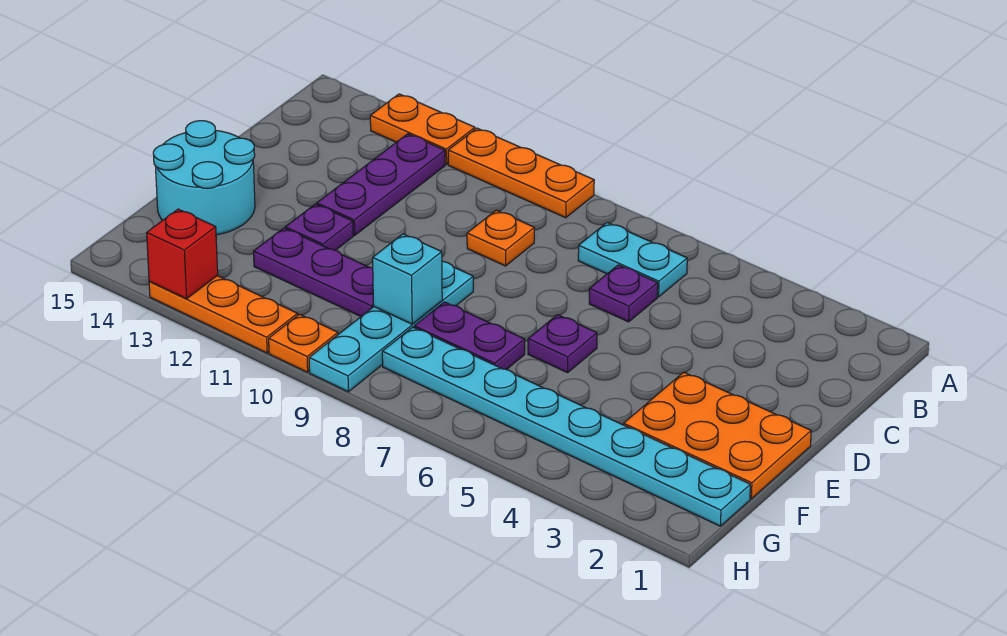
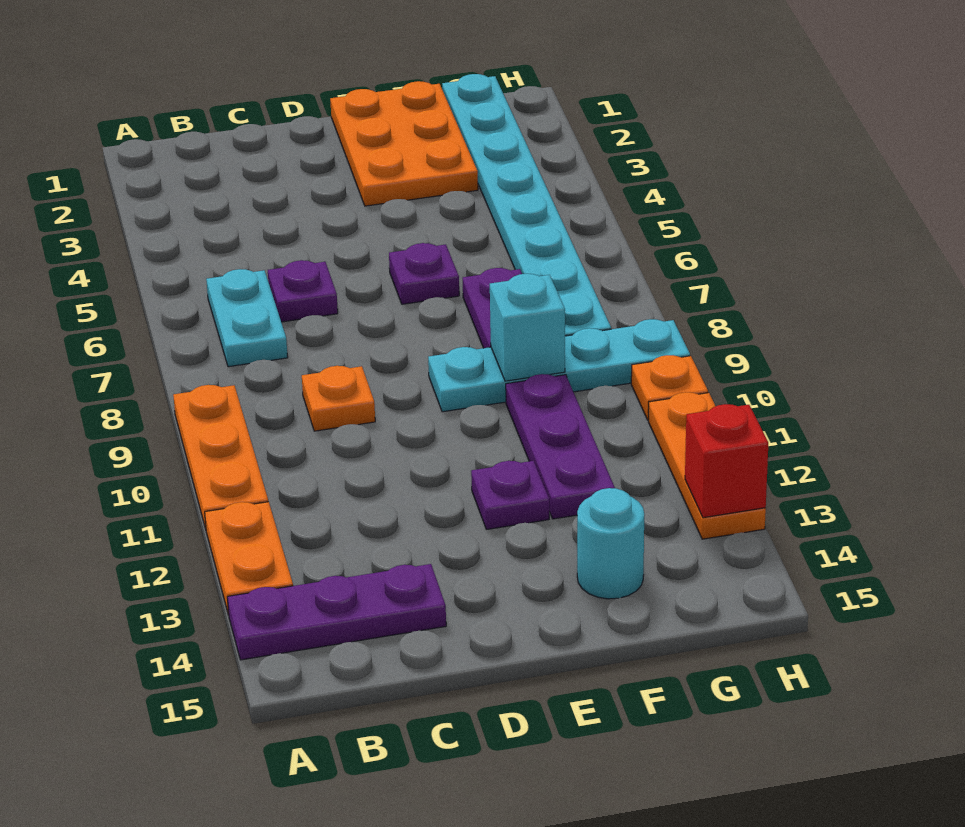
purple plate B12:D12 level 1 -> purple plate A14:C14 level 1
cyan round brick E14:F15 level 1 -> cyan round brick F14 level 1

